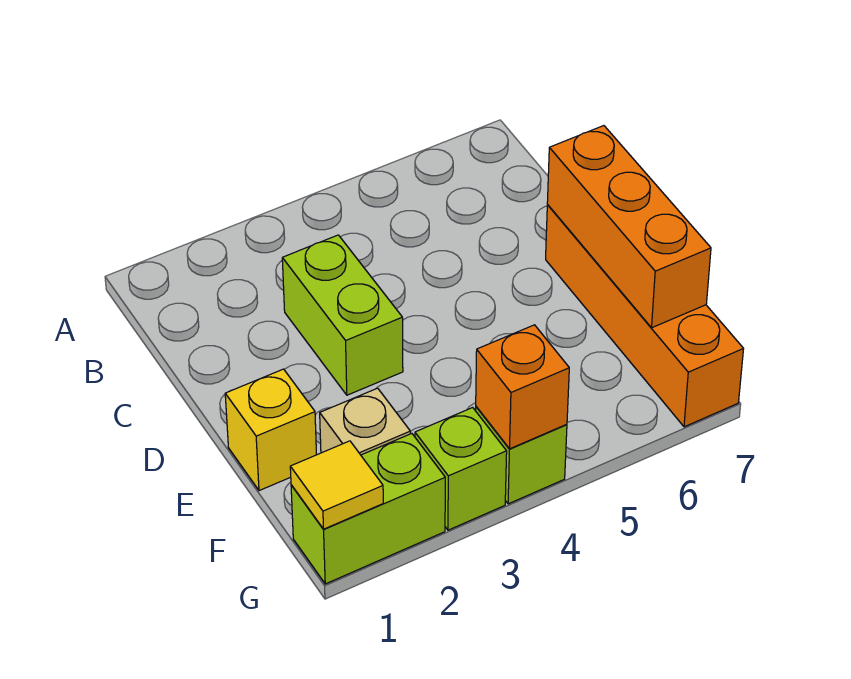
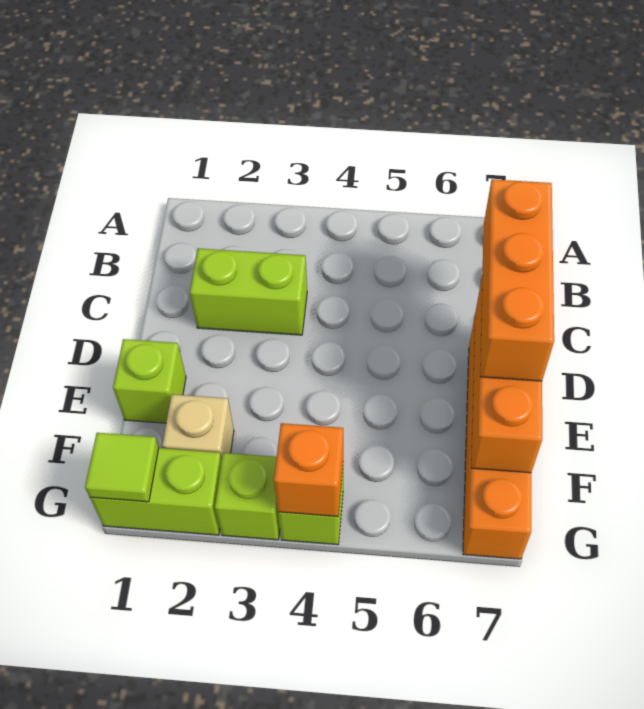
lime brick C3:D3 level 1 -> lime brick C2:C3 level 1
none -> orange brick C7:E7 level 3
yellow brick E1 level 1 -> lime brick E1 level 1
yellow tile G1 level 2 -> lime tile G1 level 2

